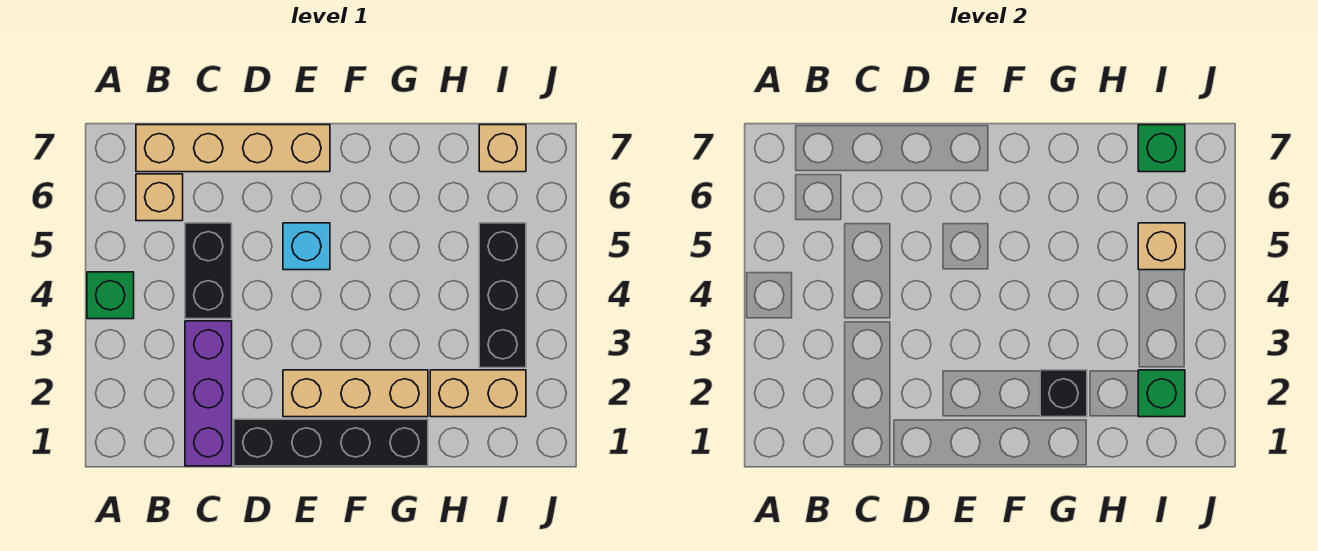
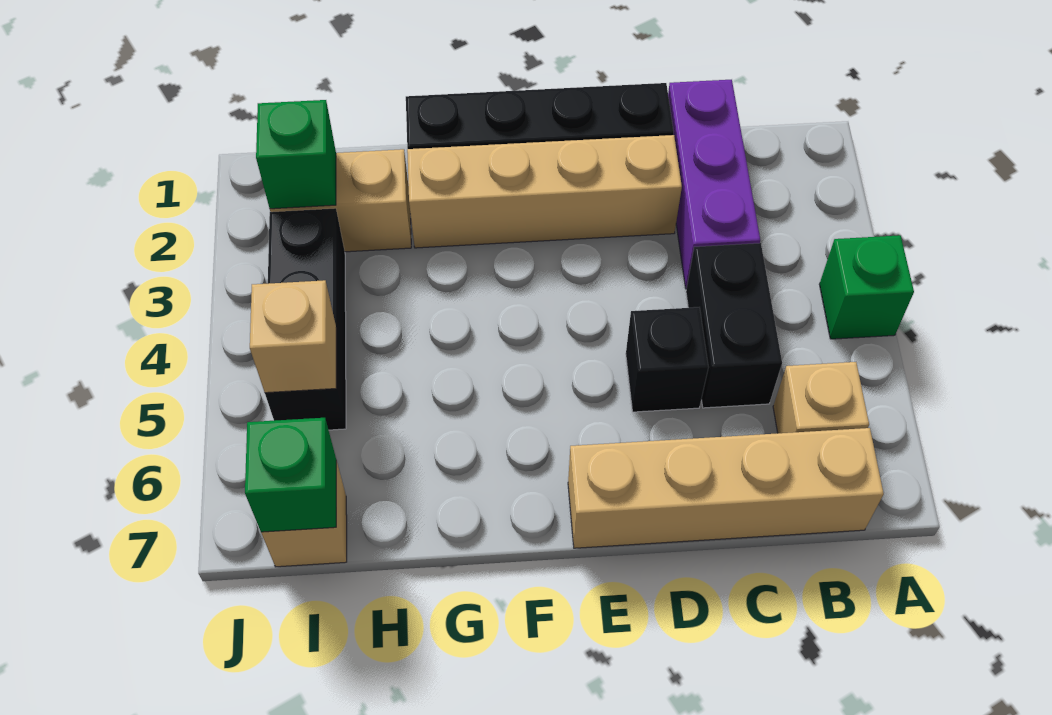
tan brick E2:G2 level 1 -> tan brick D2:G2 level 1
cyan brick E5 level 1 -> none
black brick G2 level 2 -> black brick D5 level 1

